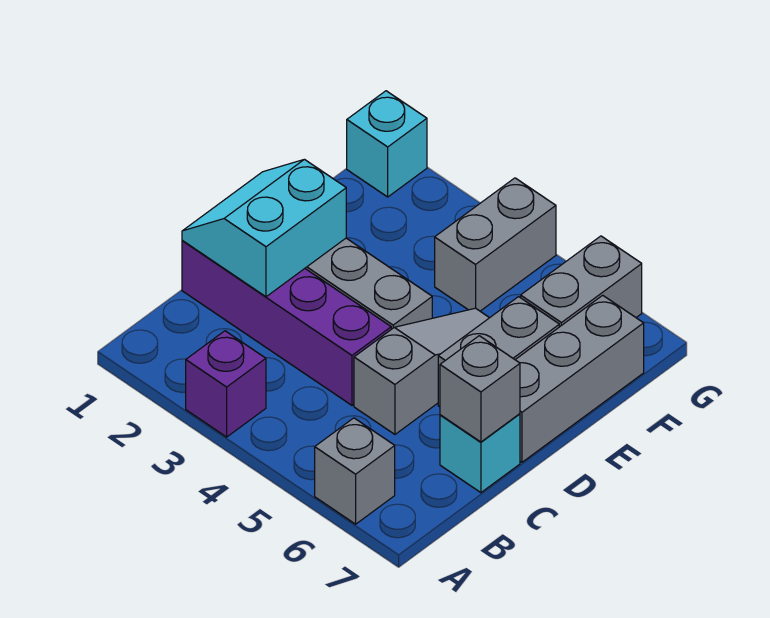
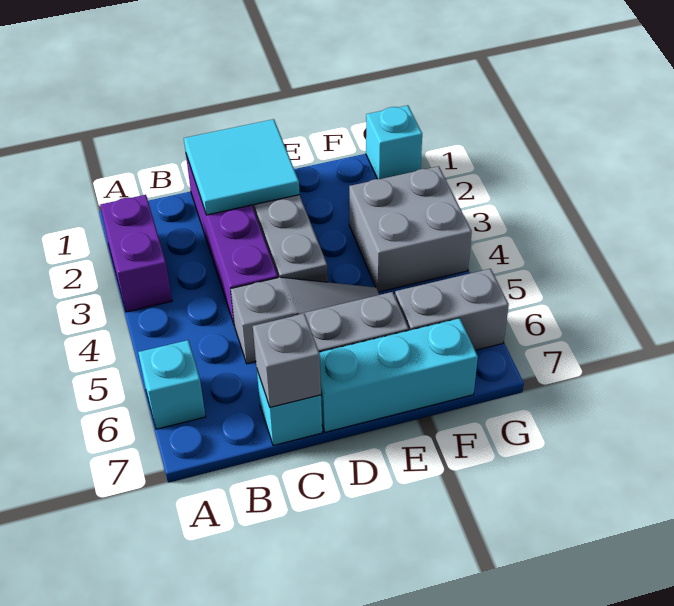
purple brick A3 level 1 -> purple brick A2:A3 level 1
grey brick A6 level 1 -> cyan brick A6 level 1
cyan slope C1:D2 level 2 top 2 -> cyan tile C1:D2 level 2
grey brick D7:F7 level 1 -> cyan brick D7:F7 level 1
grey brick F4:G4 level 1 -> grey brick F3:G4 level 1

